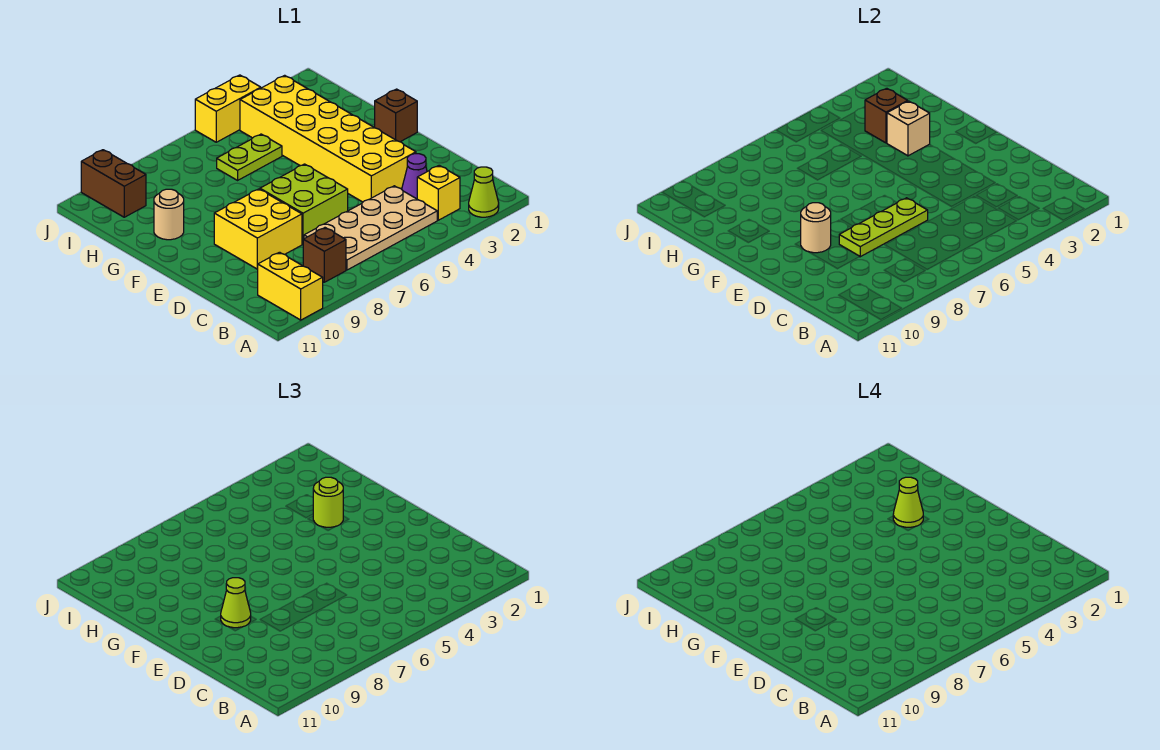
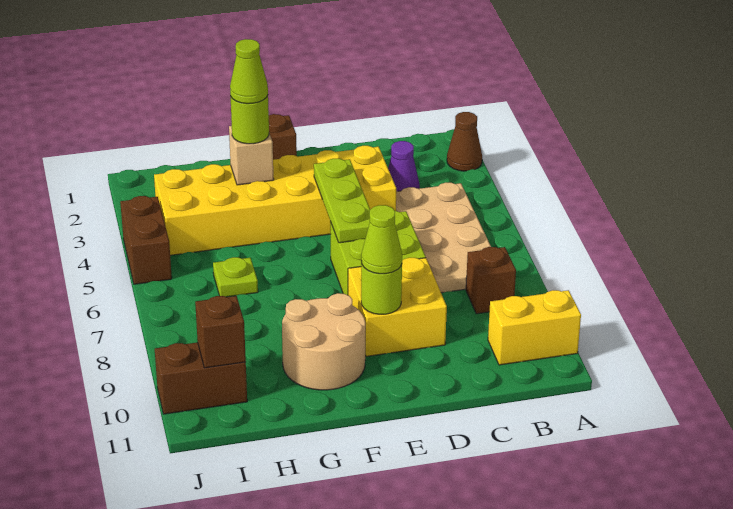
lime cone A2 level 1 -> brown cone A2 level 1
yellow brick B3 level 1 -> none
lime plate D6:D8 level 2 -> lime plate E4:E6 level 2
tan round brick E9 level 2 -> lime round brick E9 level 2
tan round brick G10 level 1 -> tan round brick F9:G10 level 1
brown brick H3 level 2 -> brown brick I10 level 2
lime plate H5:H6 level 1 -> lime plate H6 level 1
yellow brick J4:J5 level 1 -> brown brick J4:J5 level 1

